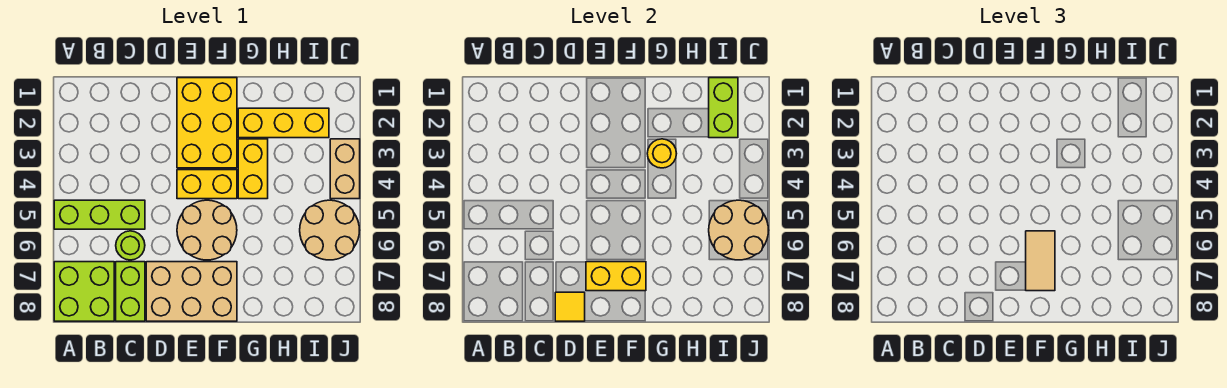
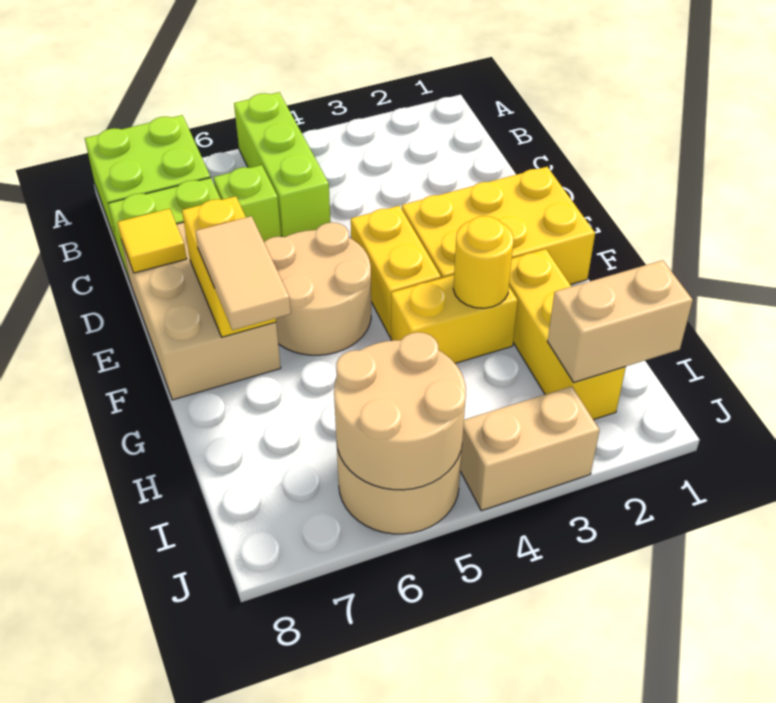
lime round brick C6 level 1 -> lime brick C6 level 1
tan tile F6:F7 level 3 -> tan tile F7:G7 level 3
lime brick I1:I2 level 2 -> tan brick I1:I2 level 2

